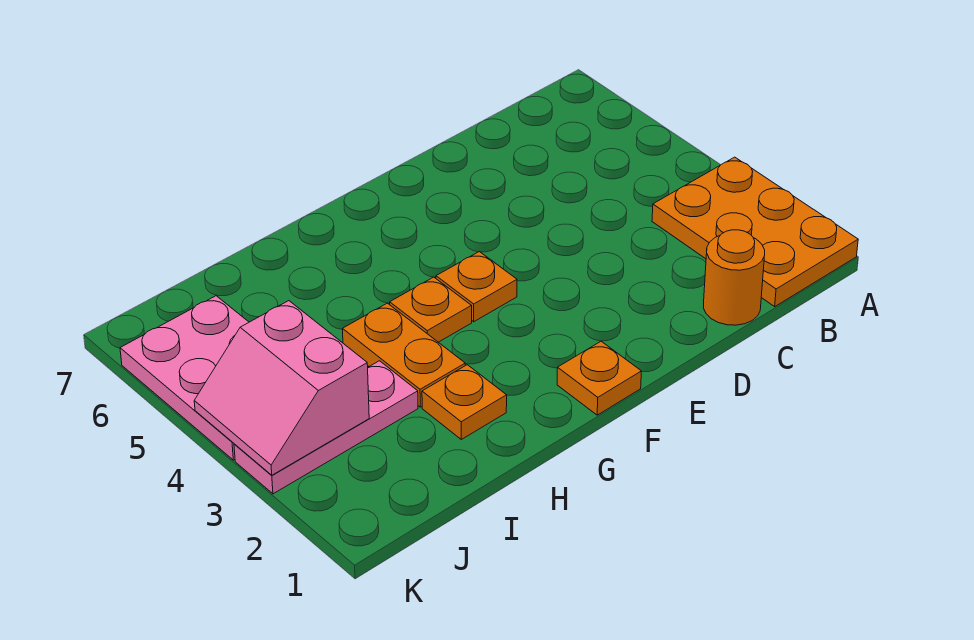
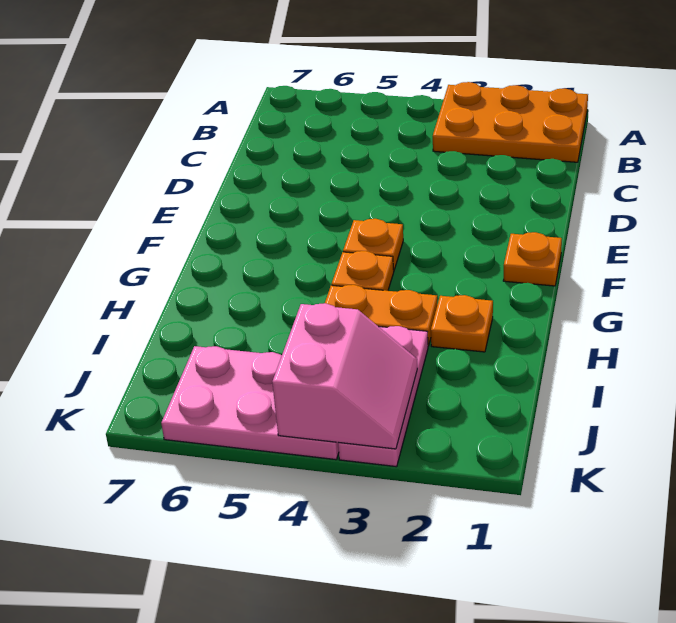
orange round brick C1 level 1 -> none
pink slope J3:K4 level 2 top J -> pink slope J3:K4 level 2 top 4

